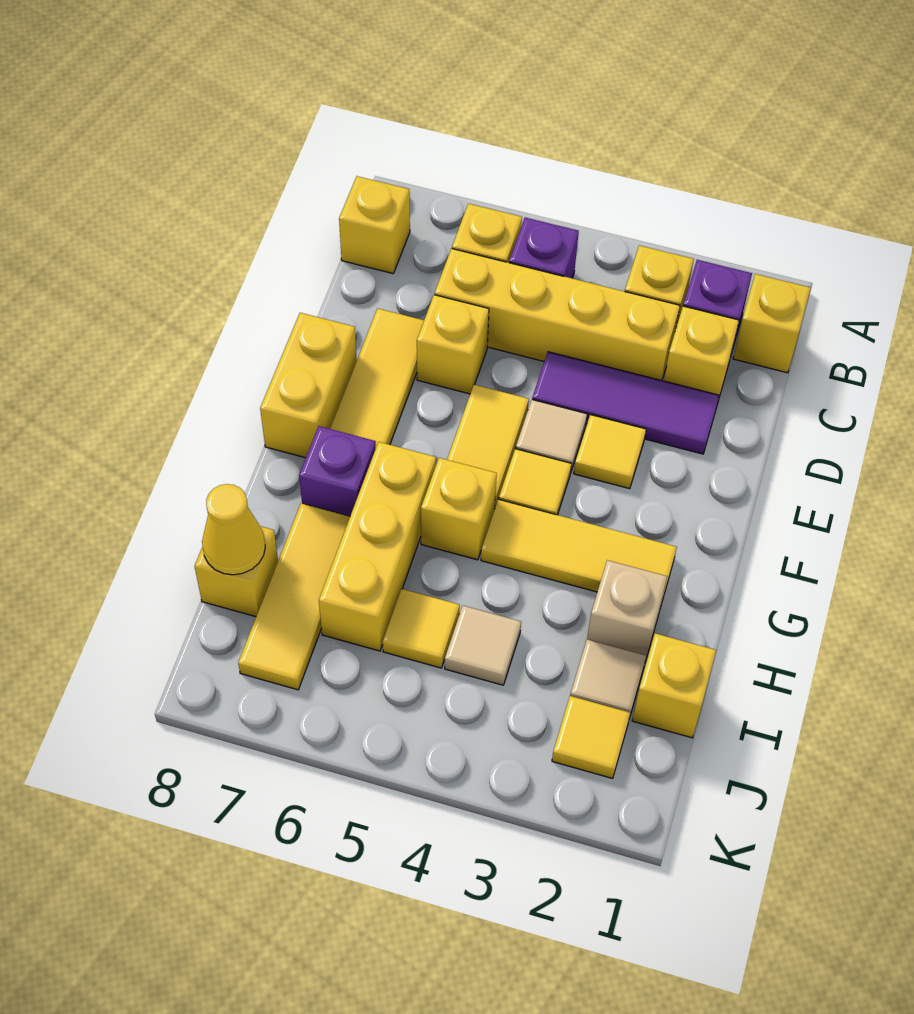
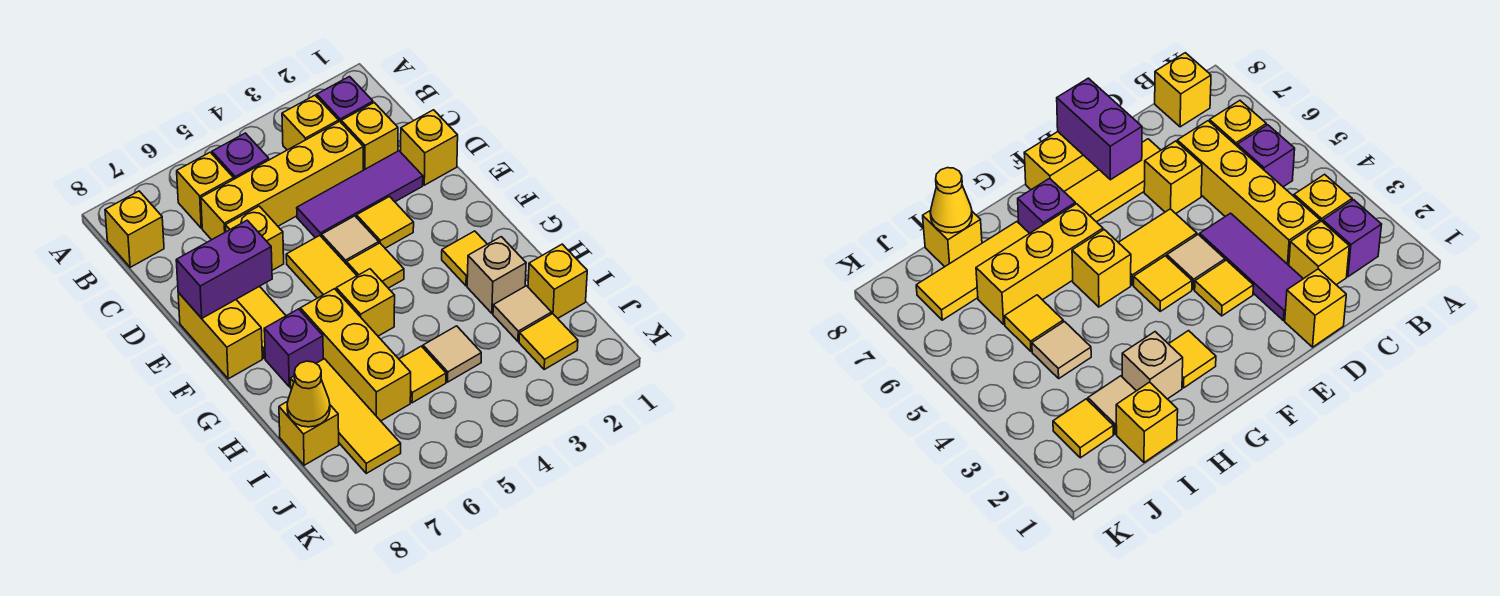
yellow brick B1 level 1 -> yellow brick D1 level 1
none -> purple brick E7:E8 level 2
yellow tile G2:G4 level 1 -> yellow tile G2 level 1

